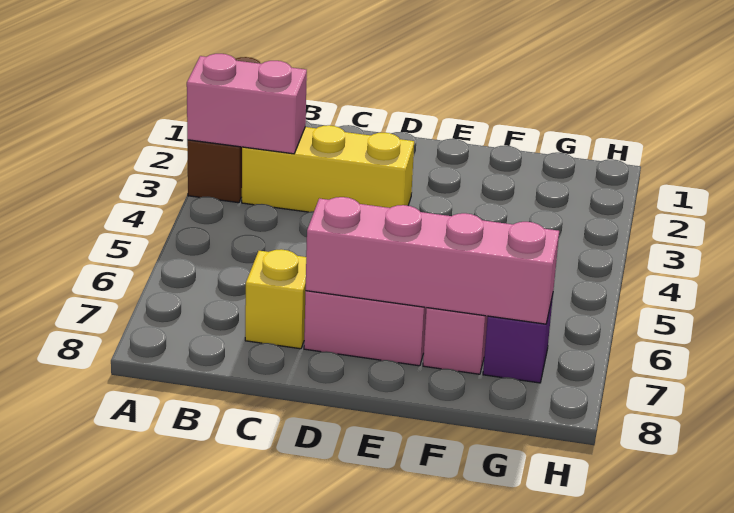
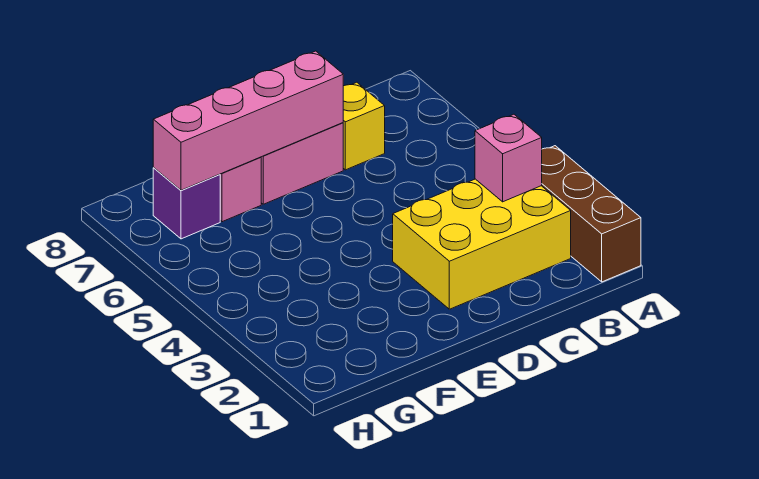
pink brick A3:B3 level 2 -> pink brick B3 level 2
yellow brick B3:D3 level 1 -> yellow brick B2:D3 level 1

